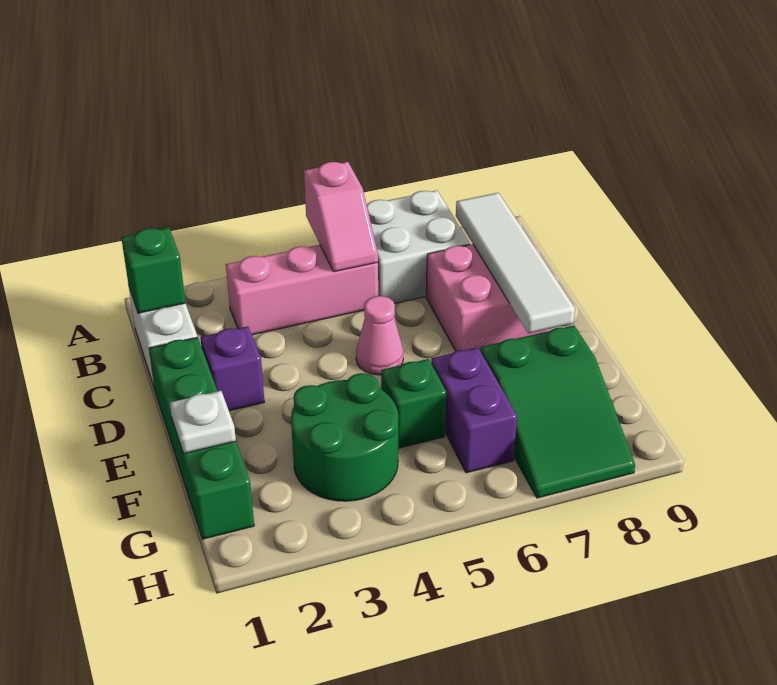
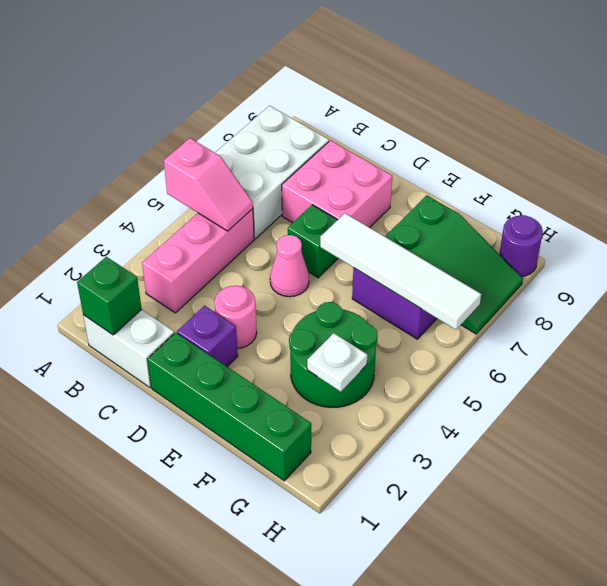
white brick A6:B7 level 1 -> white brick A6:B8 level 1
white tile B8:E8 level 2 -> white tile E6:H6 level 2
none -> pink round brick D3 level 1
white plate F1 level 2 -> white plate G3 level 2
green brick F5 level 1 -> green brick D6 level 1
none -> purple round brick H9 level 1

